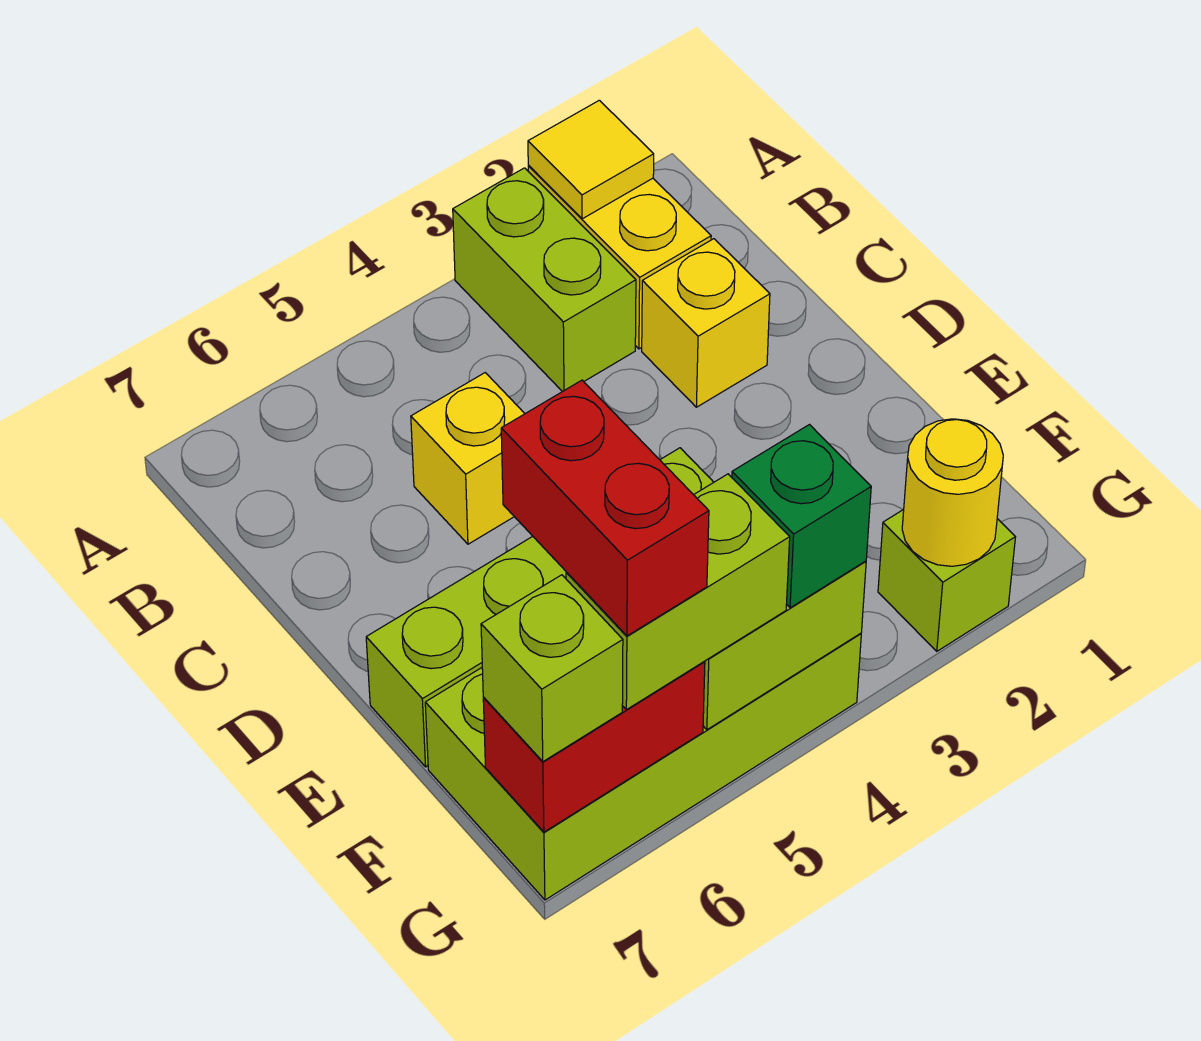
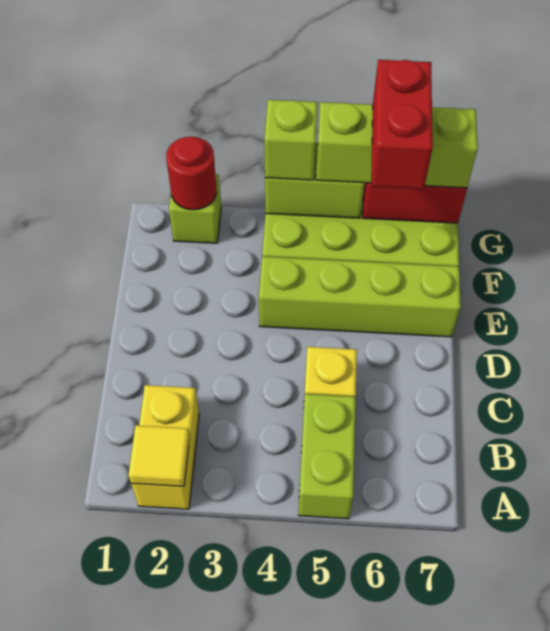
lime brick A3:B3 level 1 -> lime brick A5:B5 level 1
yellow brick C2 level 1 -> none
yellow round brick G2 level 2 -> red round brick G2 level 2
green brick G4 level 3 -> lime brick G4 level 3

